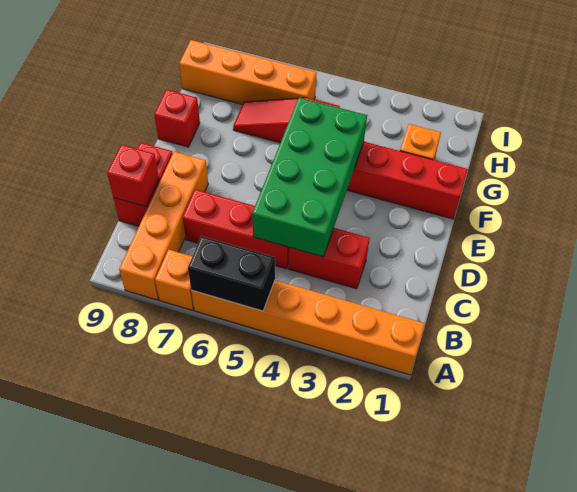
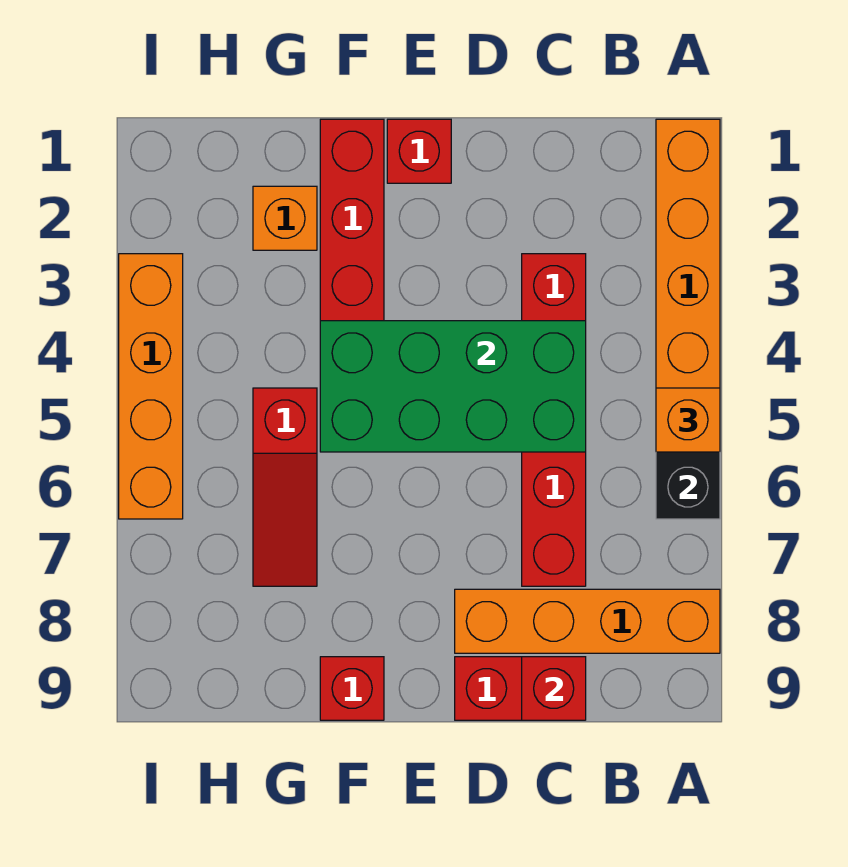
orange brick A7 level 1 -> orange brick A5 level 3
none -> red brick E1 level 1
orange brick H6:H9 level 1 -> orange brick I3:I6 level 1

